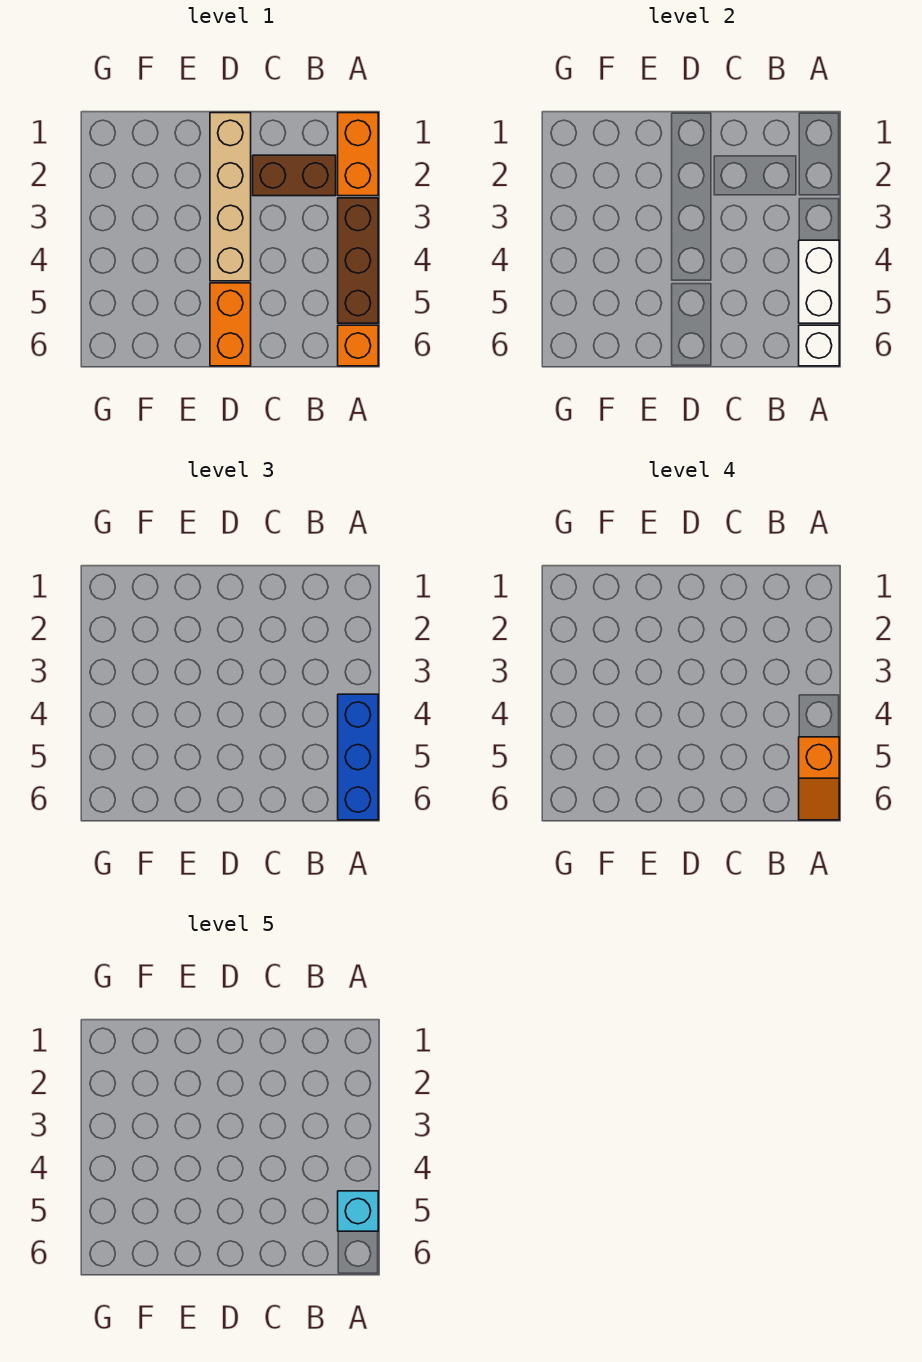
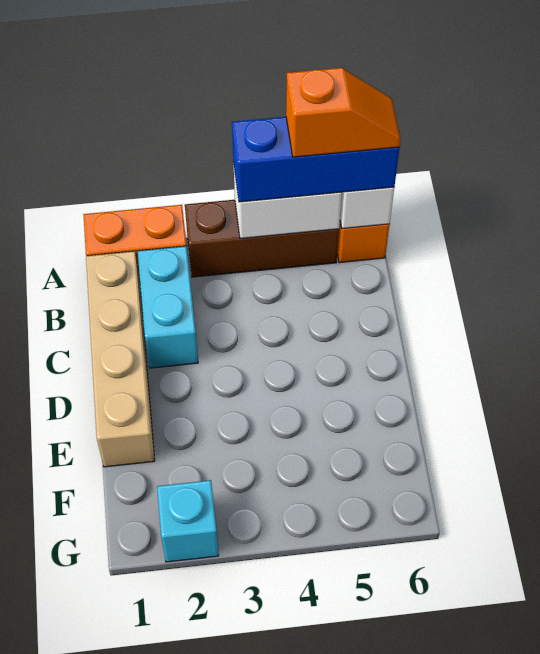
cyan brick A5 level 5 -> cyan brick G2 level 1
brown brick B2:C2 level 1 -> cyan brick B2:C2 level 1
tan brick D1:D4 level 1 -> tan brick B1:E1 level 1
orange brick D5:D6 level 1 -> none

